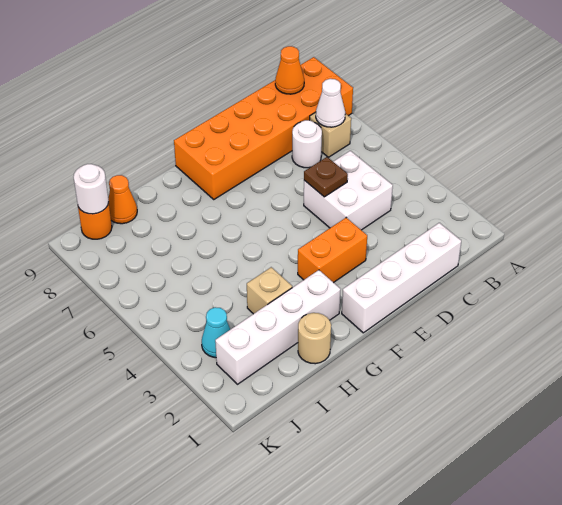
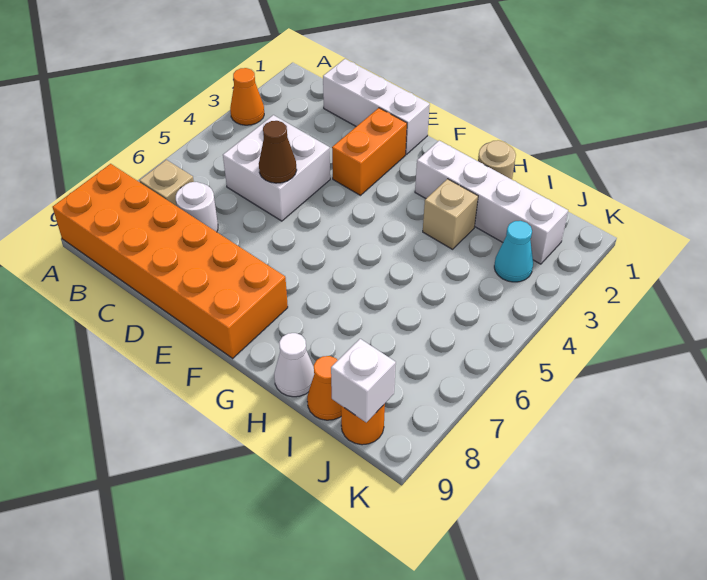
white cone B7 level 2 -> white cone H9 level 1
orange cone B9 level 2 -> orange cone A3 level 1
white brick C1:F1 level 1 -> white brick C1:E1 level 1
brown plate D5 level 2 -> brown cone D5 level 2
orange brick E3:F3 level 1 -> orange brick E2:E3 level 1
white round brick J9 level 2 -> white brick J9 level 2

